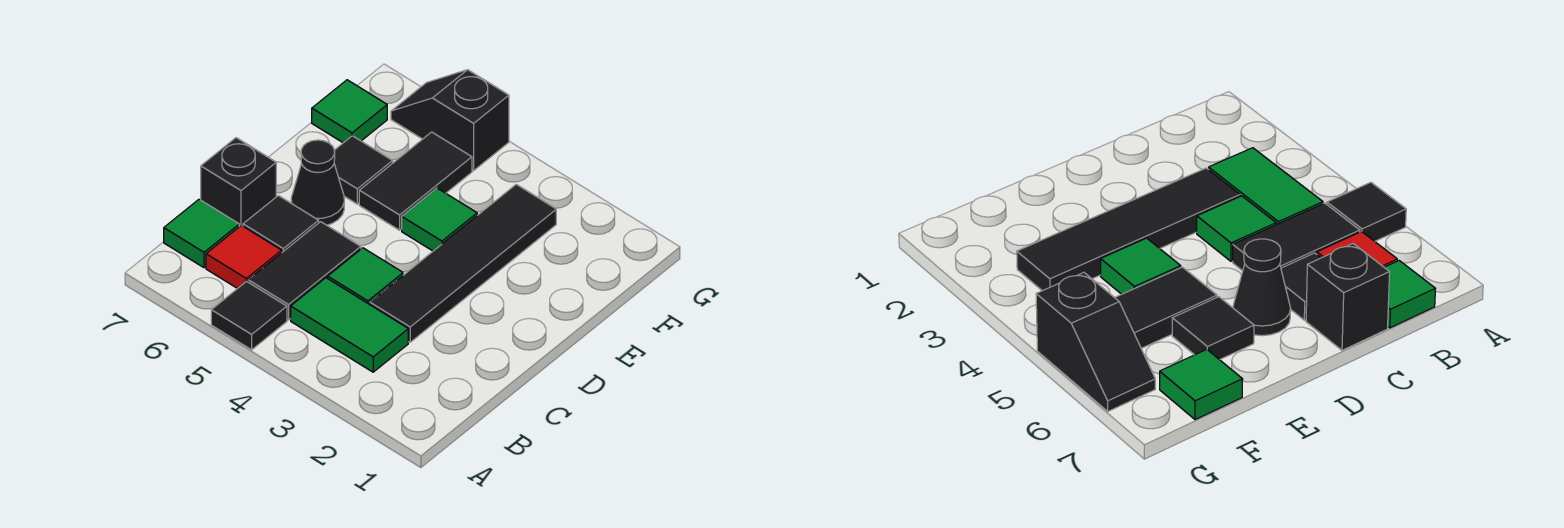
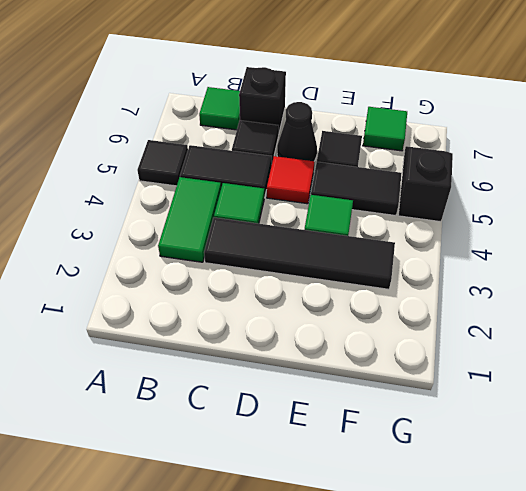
red tile B6 level 1 -> red tile D5 level 1

